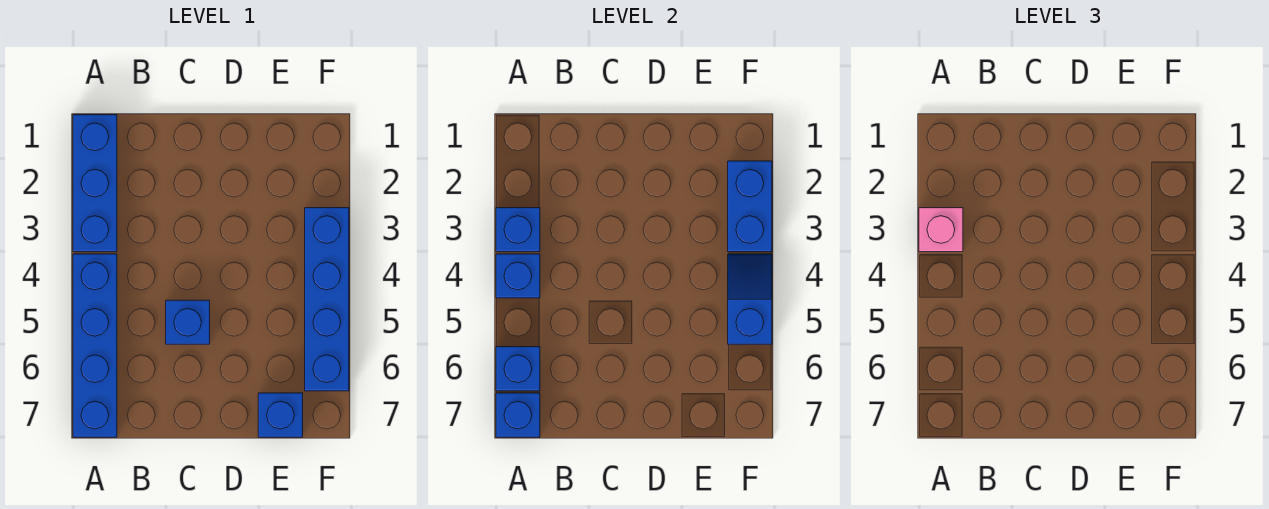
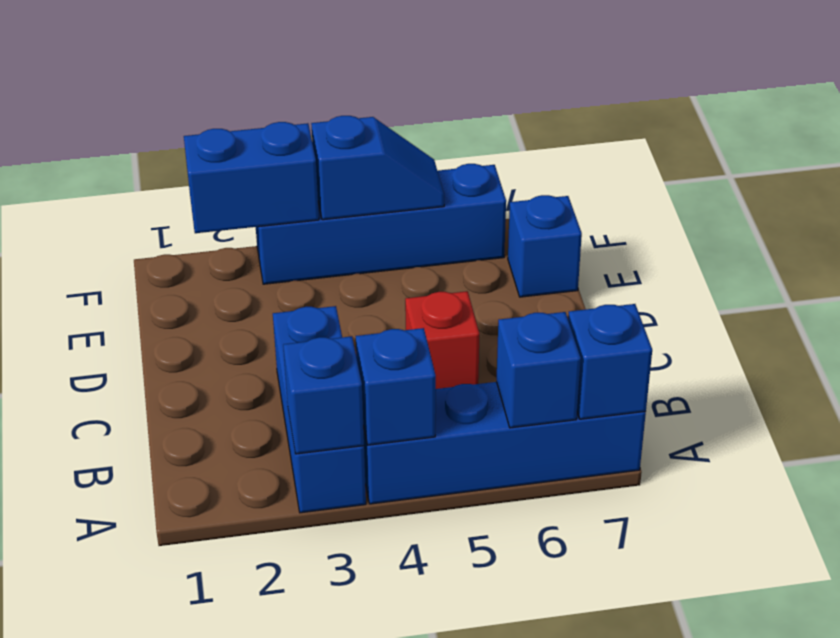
blue brick A1:A3 level 1 -> blue brick A3:C3 level 1
pink brick A3 level 3 -> none
blue brick C5 level 1 -> red brick C5 level 1
blue slope F4:F5 level 2 top 5 -> blue slope F4:F5 level 2 top 4

